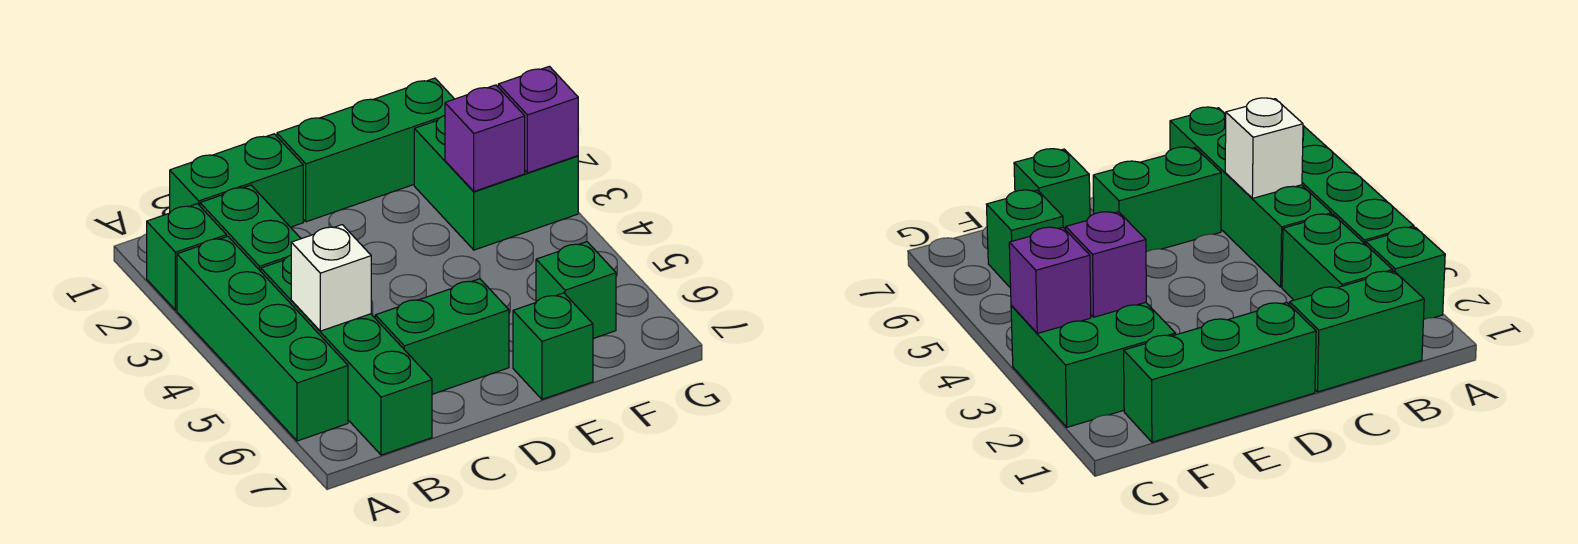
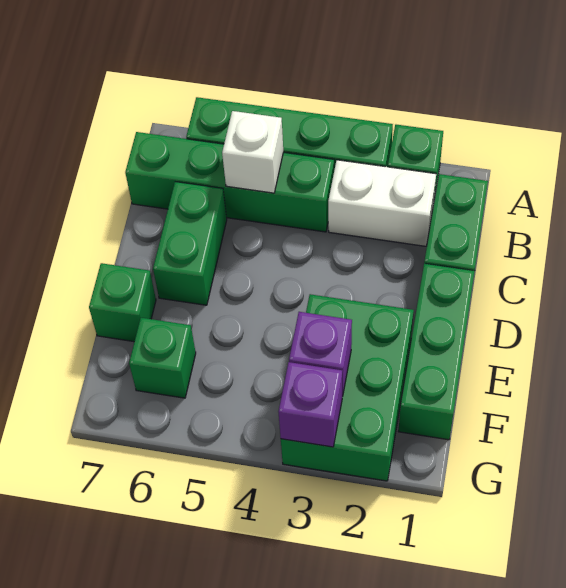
green brick B2:B3 level 1 -> white brick B2:B3 level 1
green brick F2:G3 level 1 -> green brick E2:G3 level 1

